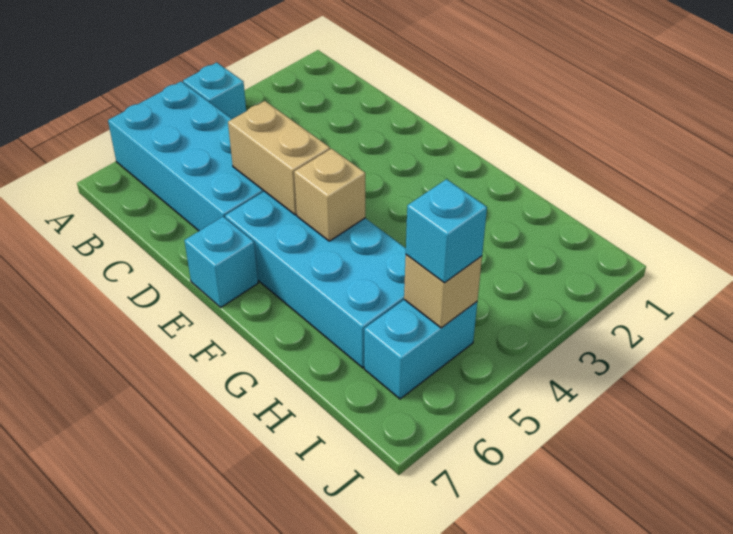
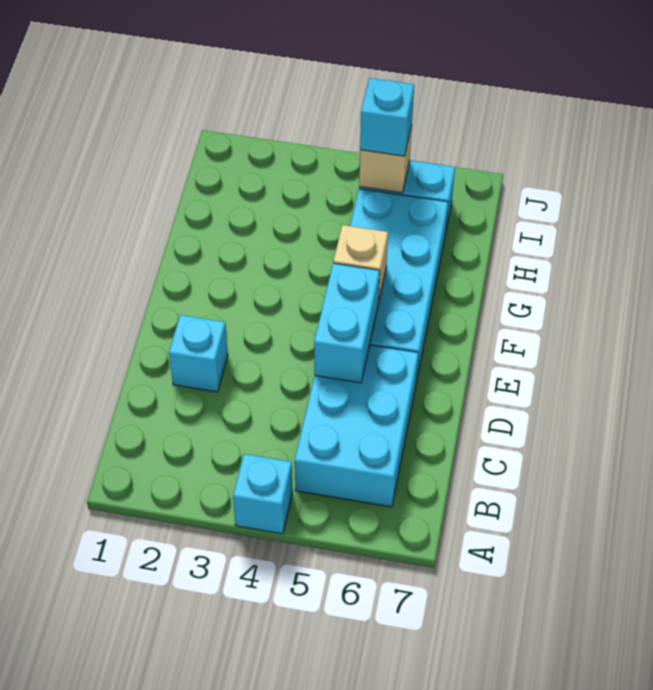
cyan brick A5:D6 level 1 -> cyan brick B5:D6 level 1
tan brick D5:E5 level 2 -> cyan brick D5:E5 level 2
cyan brick E7 level 1 -> cyan brick D2 level 1

